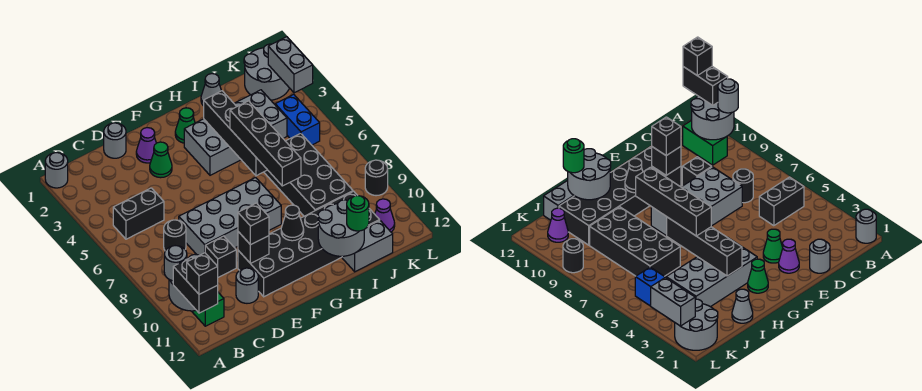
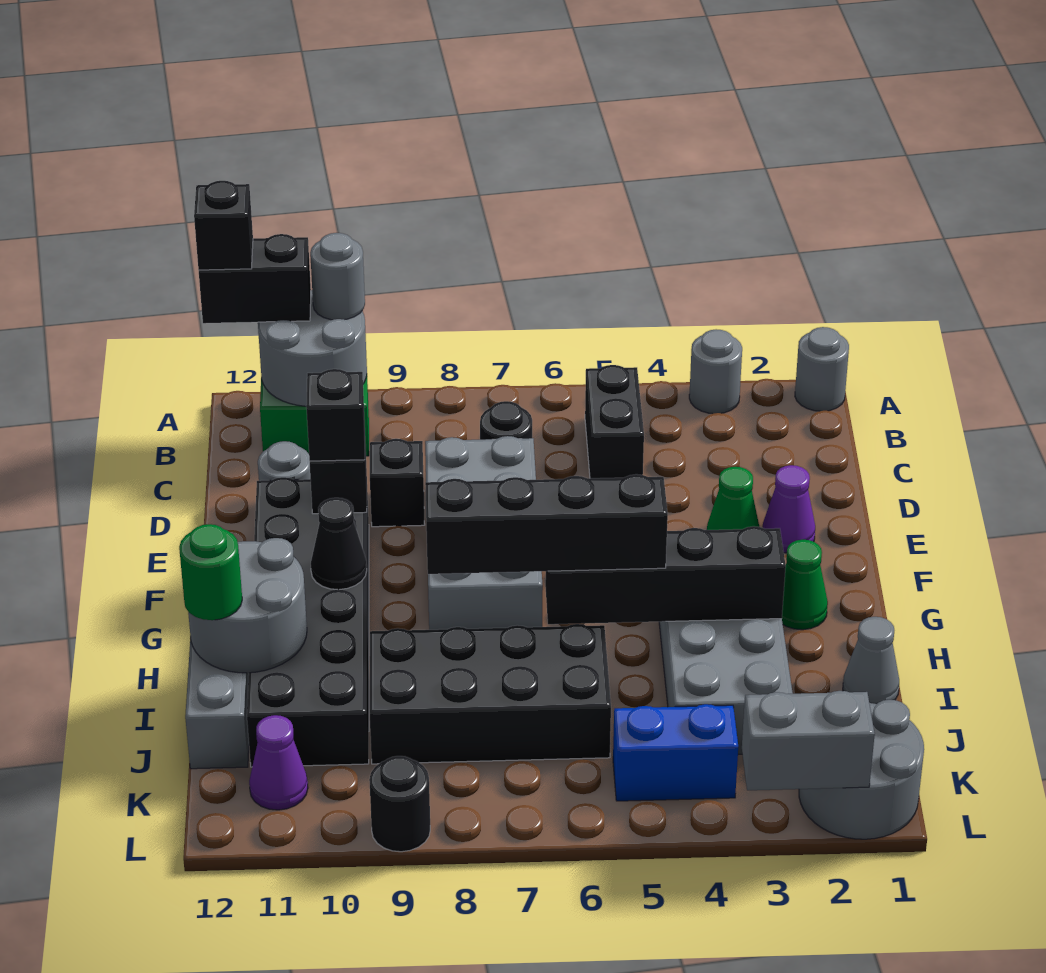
grey round brick D1 level 1 -> grey round brick A3 level 1

